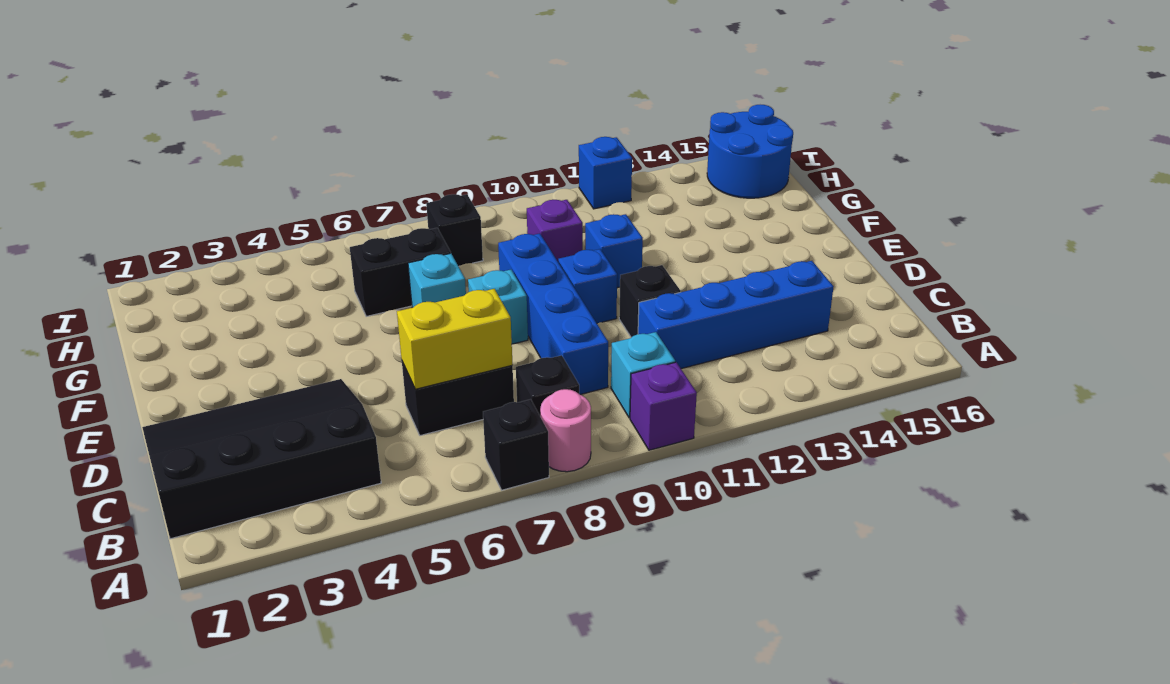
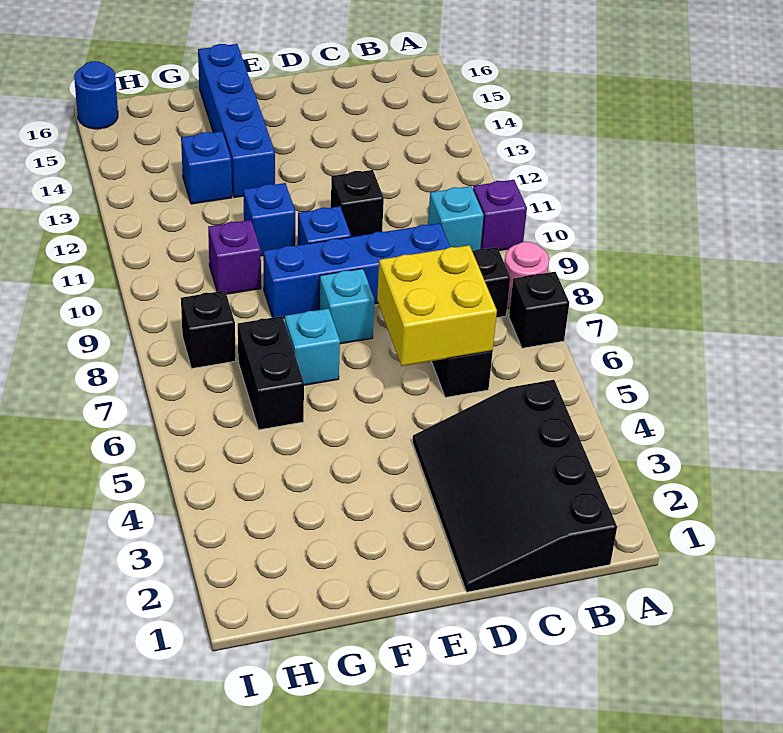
yellow brick C6:C7 level 2 -> yellow brick C6:D7 level 2
blue brick C11:C14 level 1 -> blue brick F13:F16 level 1
blue round brick H15:I16 level 1 -> blue round brick I16 level 1
blue brick I12 level 1 -> blue brick G13 level 1

